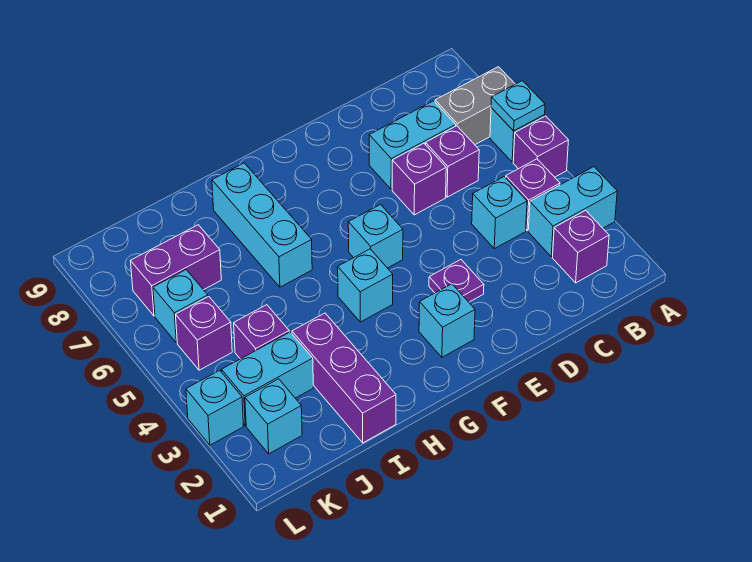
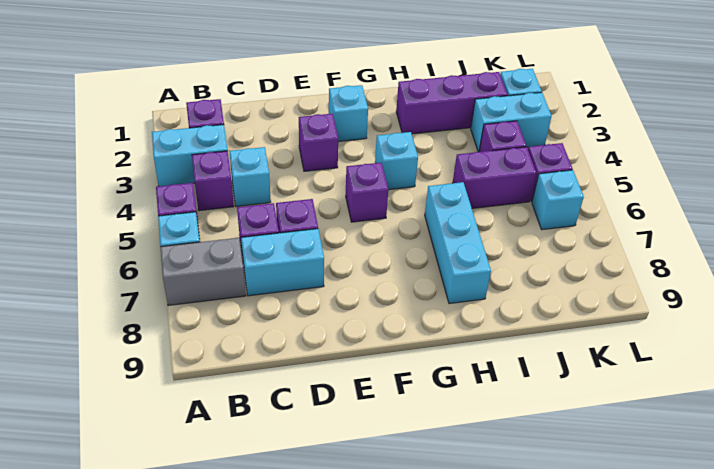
cyan plate A6 level 2 -> none
purple plate E3 level 1 -> purple brick E3 level 1
cyan brick F5 level 1 -> purple brick F5 level 1
purple brick I1:I3 level 1 -> purple brick H2:J2 level 1
purple brick J7:K7 level 1 -> purple brick I5:J5 level 1
cyan brick L3 level 1 -> none

